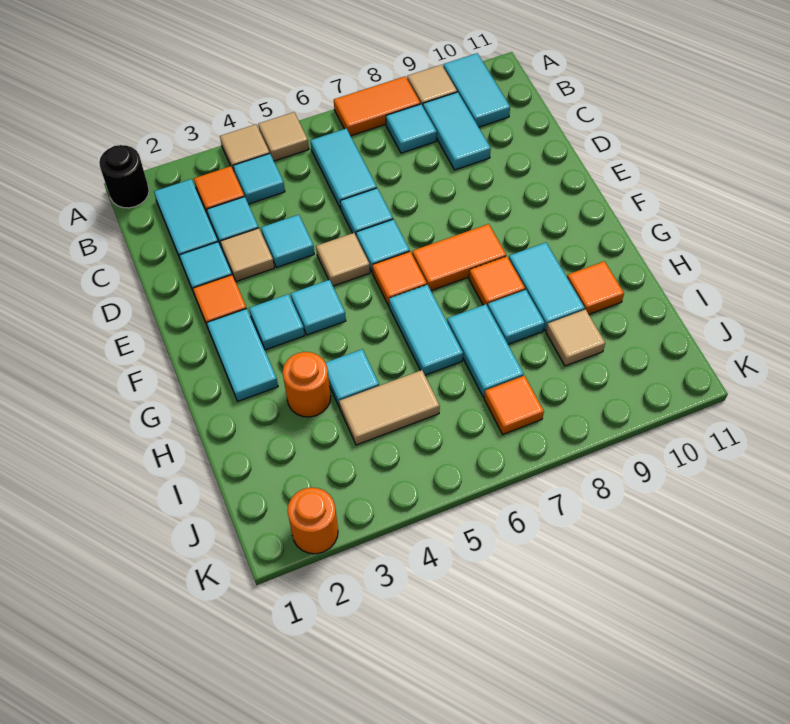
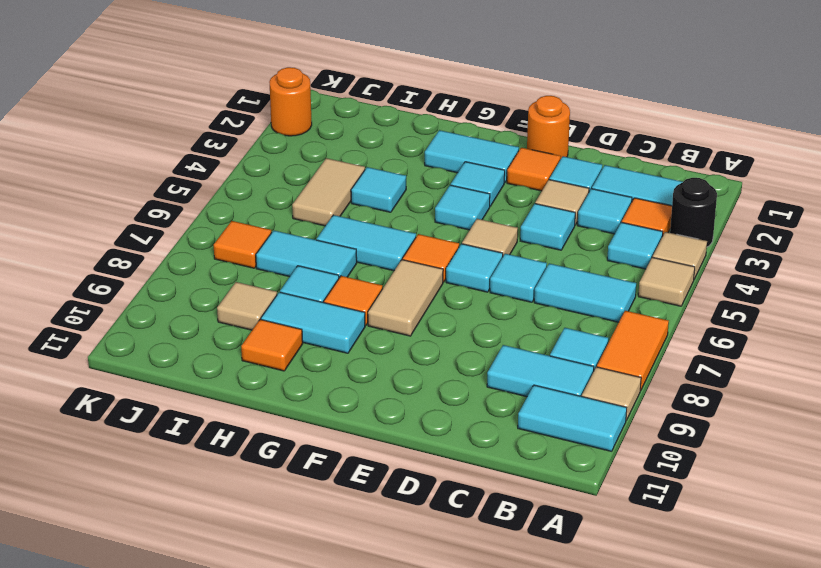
black round brick A1 level 1 -> black round brick A3 level 1
orange tile F7:F8 level 1 -> tan tile F7:F8 level 1
orange round brick H3 level 1 -> orange round brick E1 level 1

